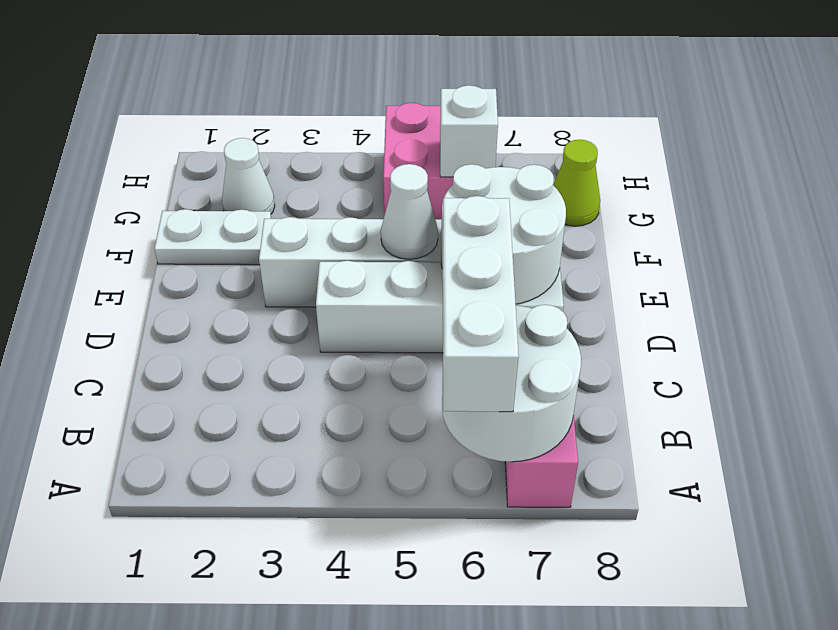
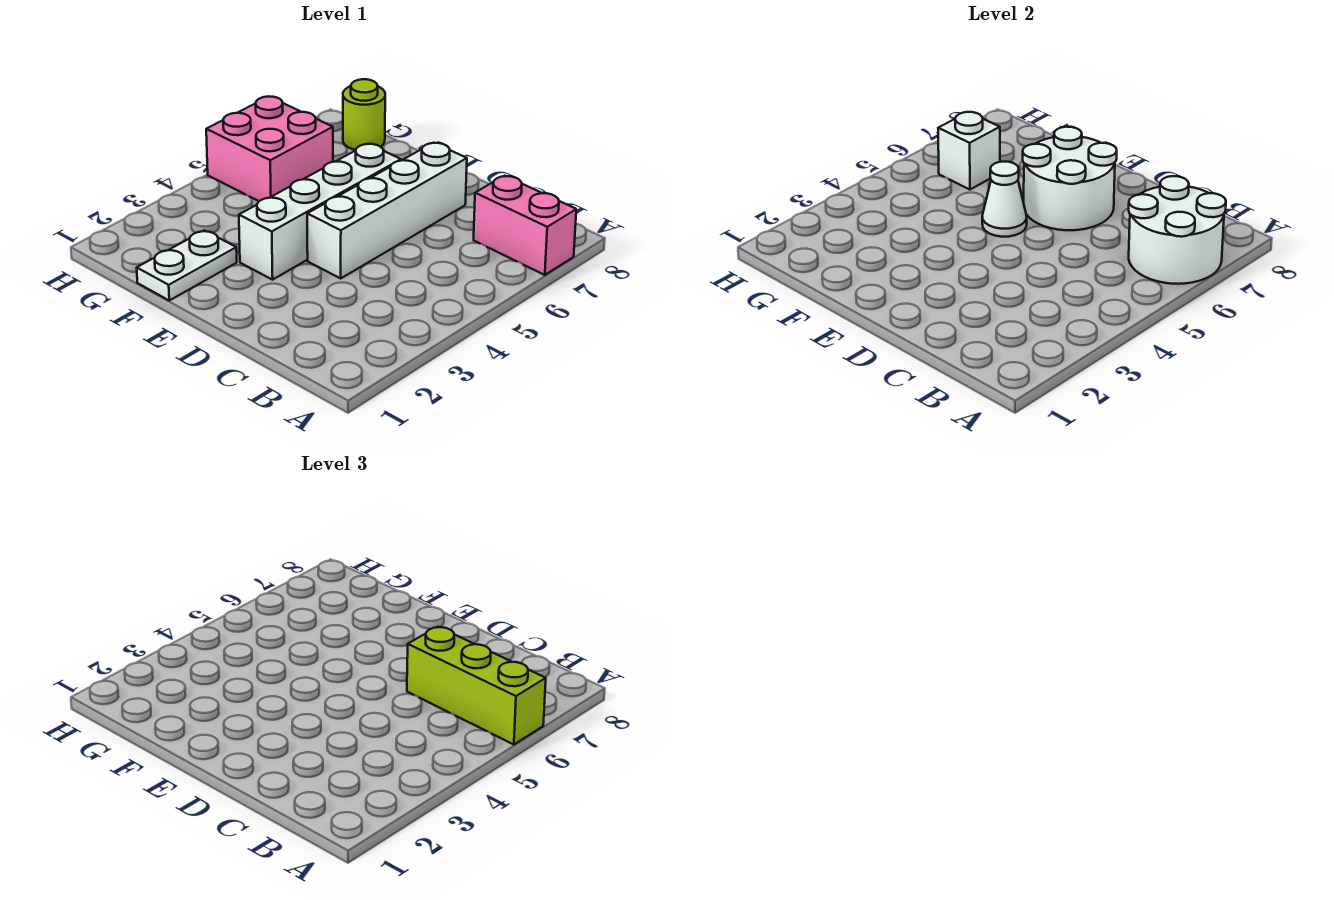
white brick A6:C6 level 3 -> lime brick A6:C6 level 3
white cone G2 level 1 -> none
lime cone G8 level 1 -> lime round brick G8 level 1

